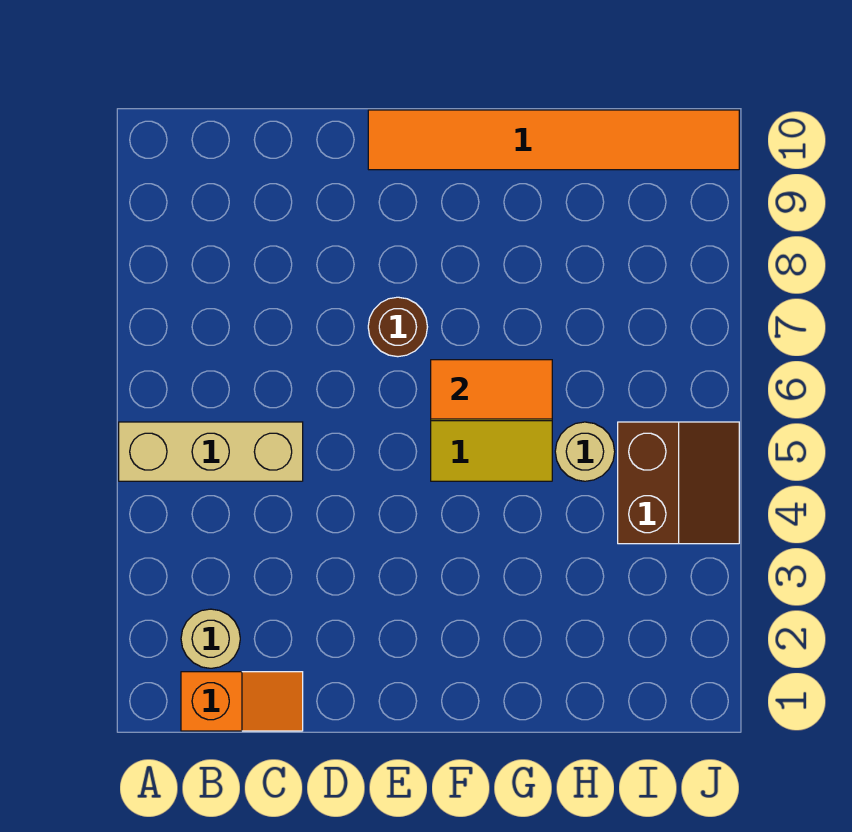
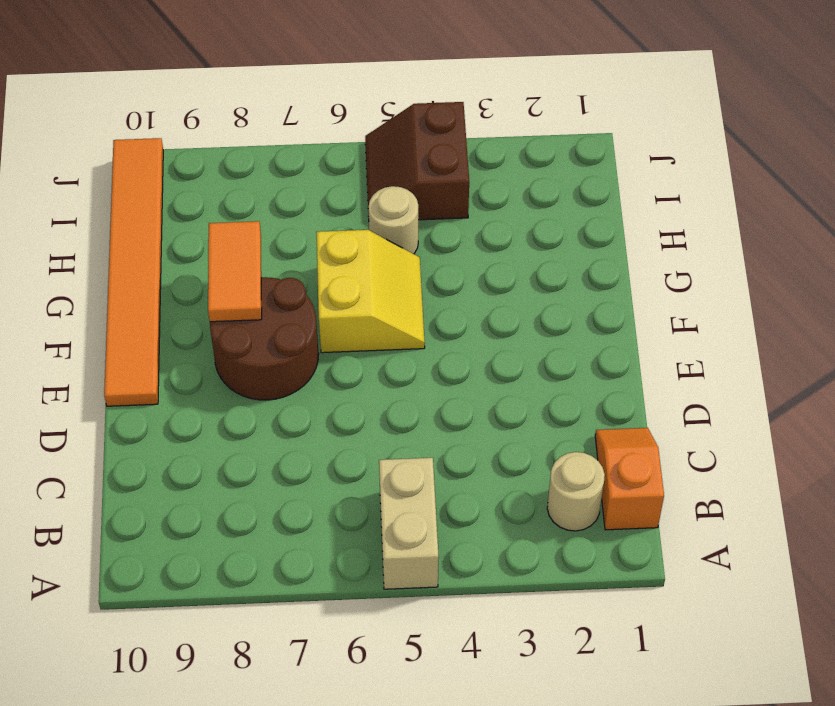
tan brick A5:C5 level 1 -> tan brick A5:B5 level 1
brown round brick E7 level 1 -> brown round brick E7:F8 level 1
orange tile F6:G6 level 2 -> orange tile F8:G8 level 2
brown slope I4:J5 level 1 top I -> brown slope I4:J5 level 1 top 4

